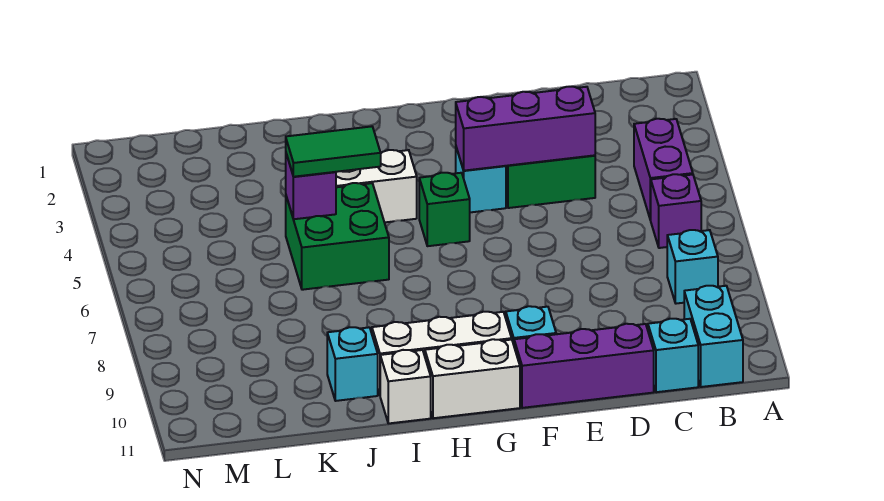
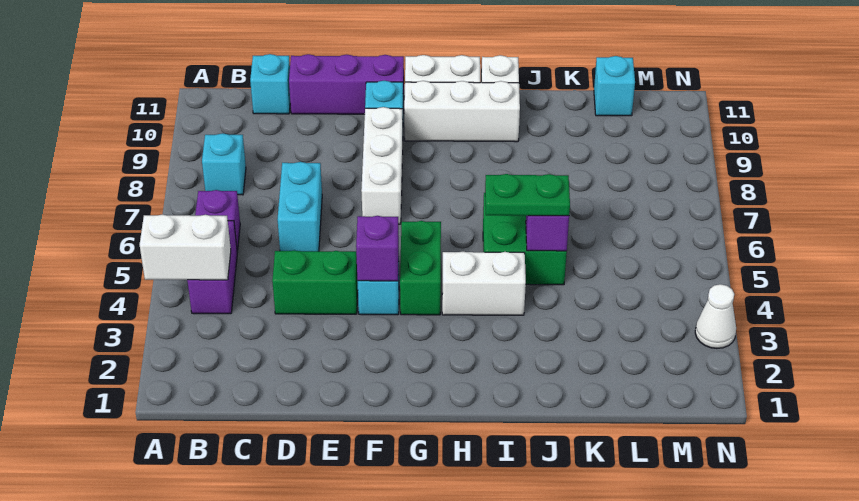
none -> white brick A4:B4 level 2
cyan brick B10:B11 level 1 -> cyan brick D6:D7 level 1
purple brick D4:F4 level 2 -> purple brick F4 level 2
none -> white brick F7:F9 level 1
green brick G5 level 1 -> green brick G4:G5 level 1
green tile I5:J5 level 3 -> green plate I5:J5 level 3
cyan brick J10 level 1 -> cyan brick L11 level 1
none -> white cone N3 level 1

